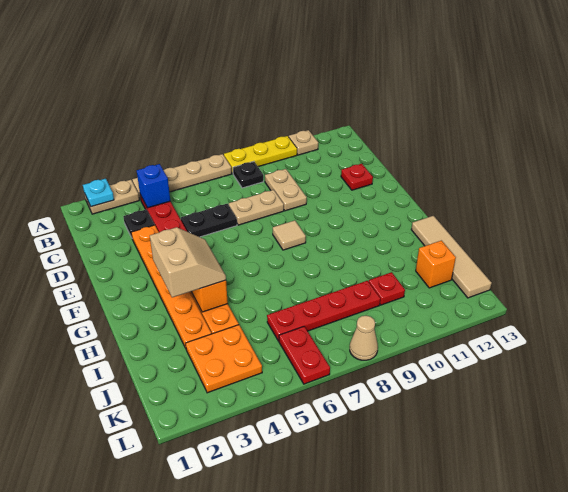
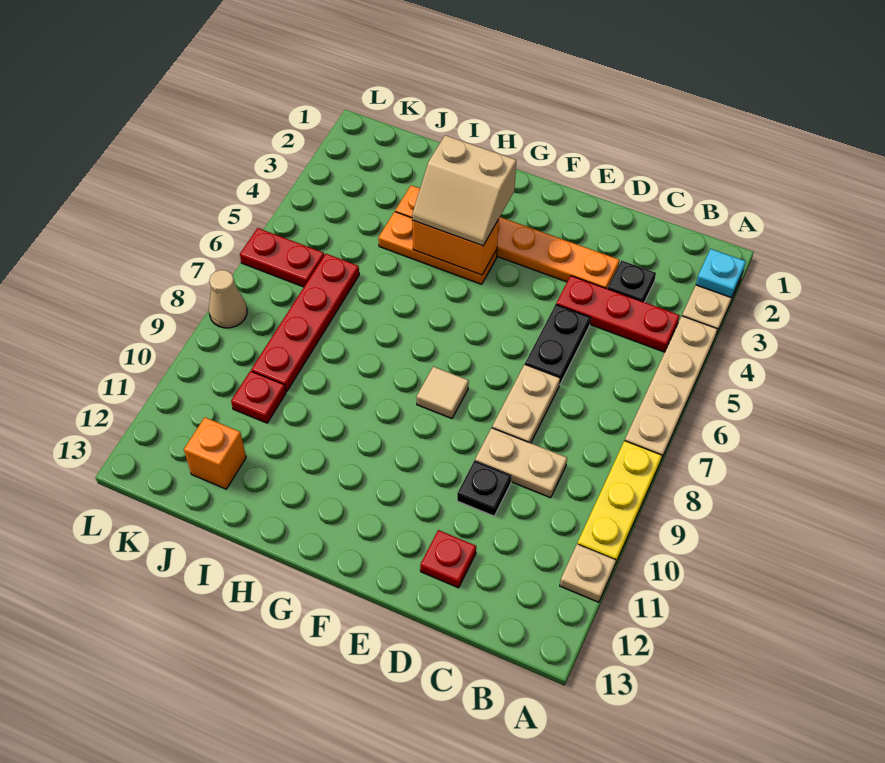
blue brick B4 level 2 -> none
black plate B8 level 1 -> black plate D10 level 1
tan tile H13:K13 level 1 -> none
orange plate J3:K4 level 1 -> none

